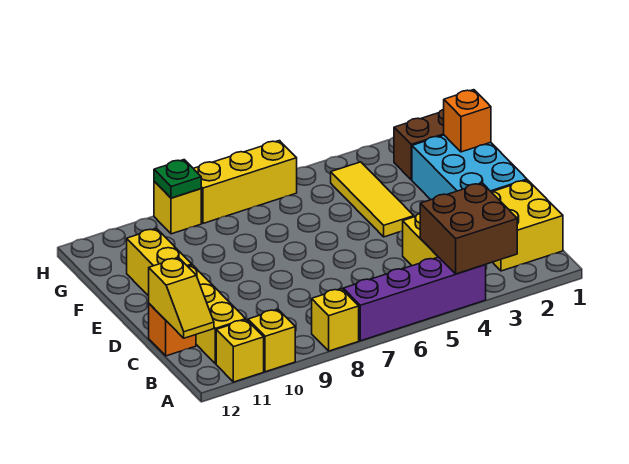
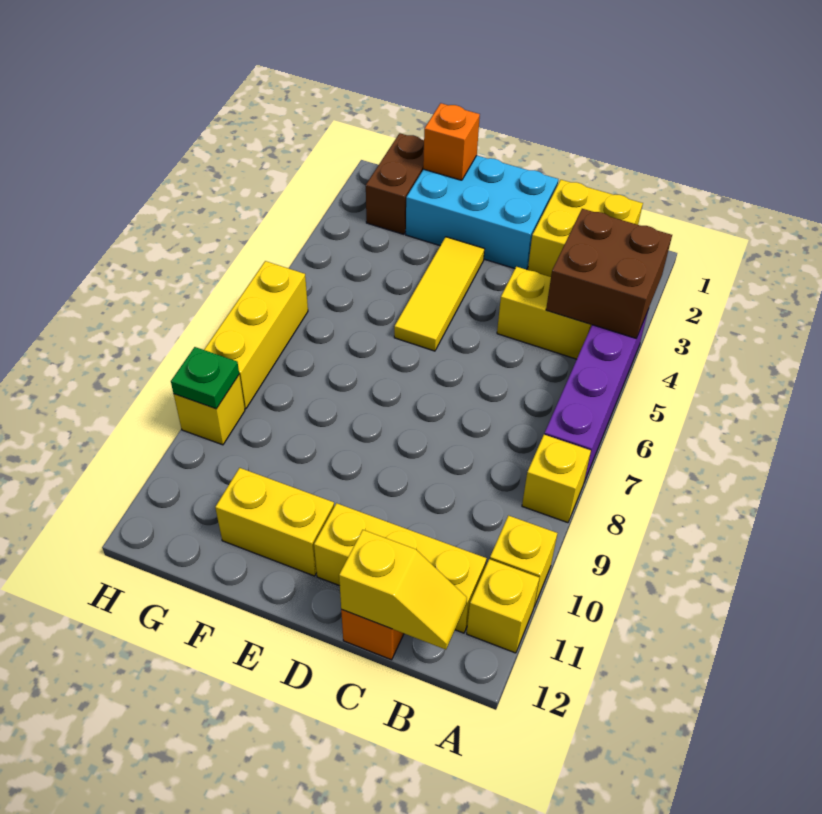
yellow tile E4:G4 level 1 -> yellow tile E3:E5 level 1

